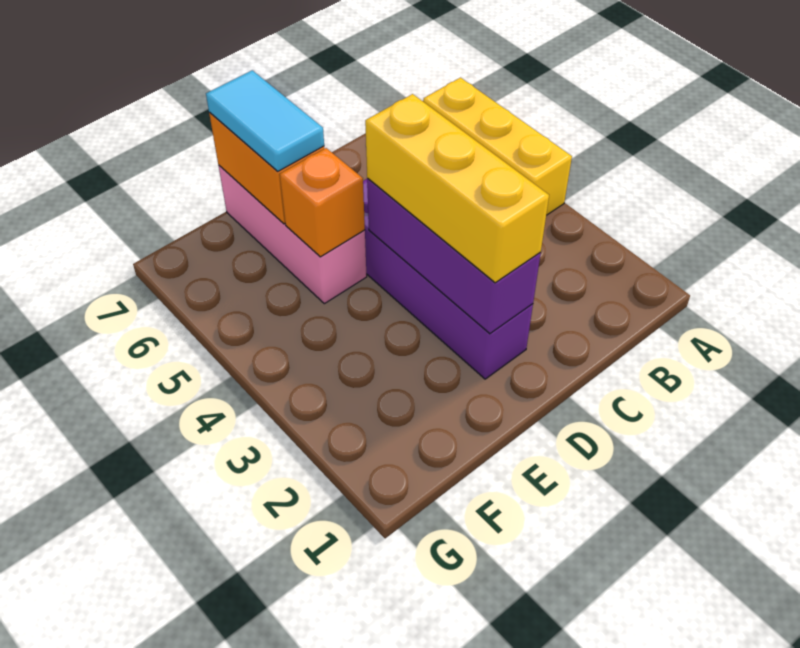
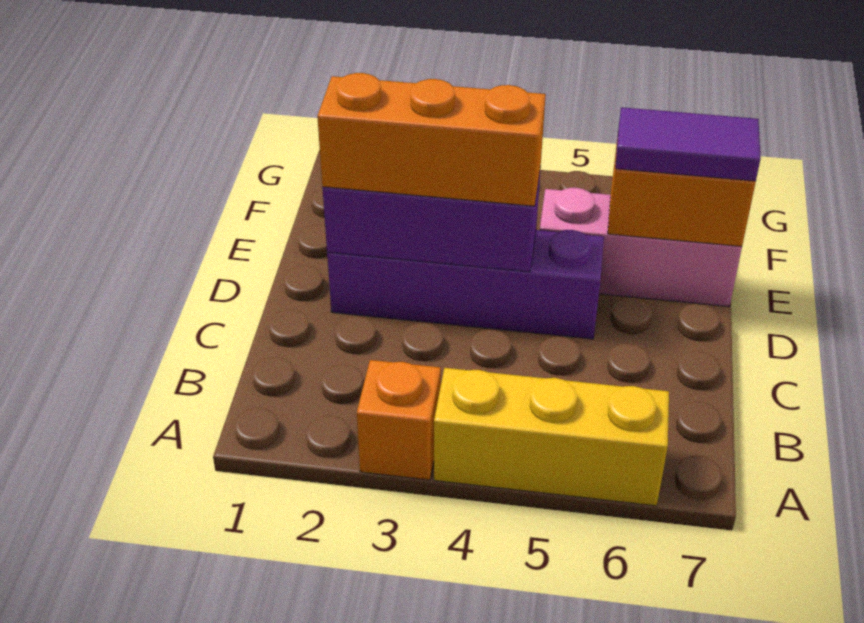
yellow brick D2:D4 level 3 -> orange brick D2:D4 level 3
orange brick E5 level 2 -> orange brick A3 level 1
cyan tile E6:E7 level 3 -> purple tile E6:E7 level 3

